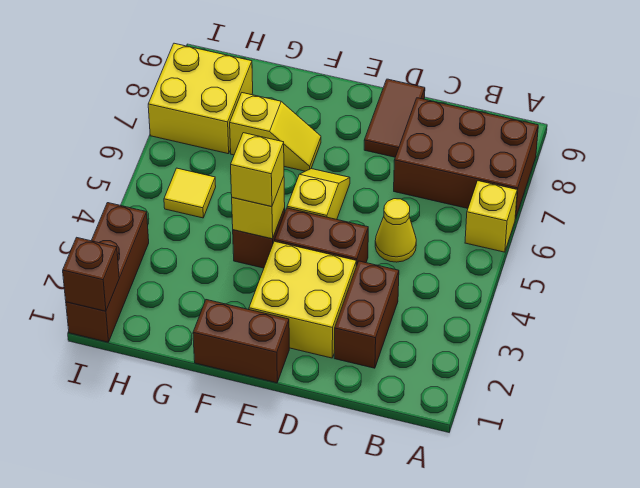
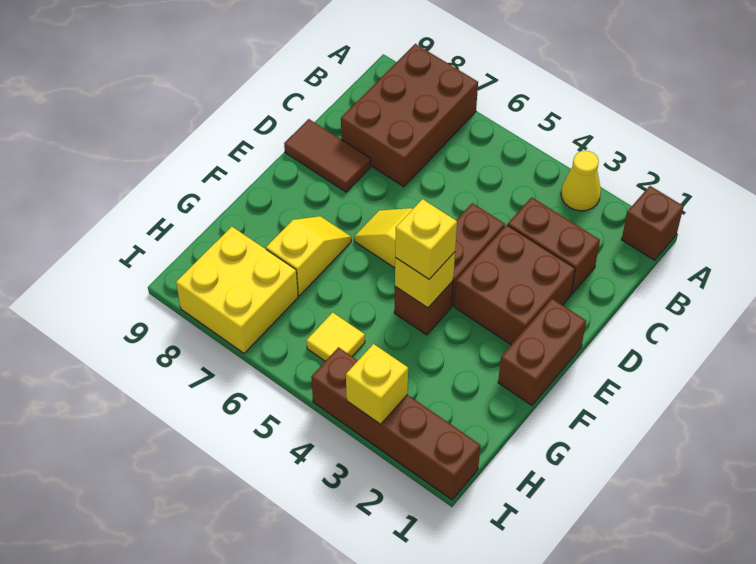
yellow brick A6 level 1 -> yellow brick I3 level 2
yellow cone C5 level 1 -> yellow cone A3 level 1
yellow brick D2:E3 level 1 -> brown brick D2:E3 level 1
brown brick I1:I3 level 1 -> brown brick I1:I4 level 1
brown brick I1 level 2 -> brown brick A1 level 1

